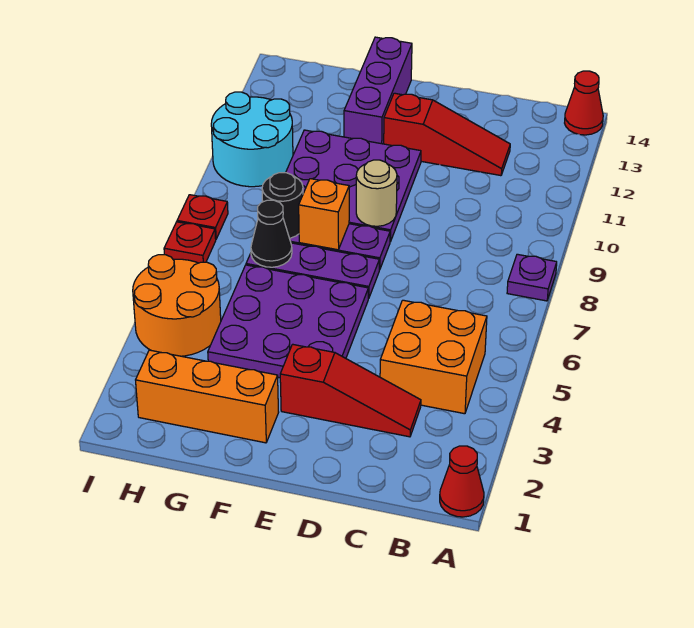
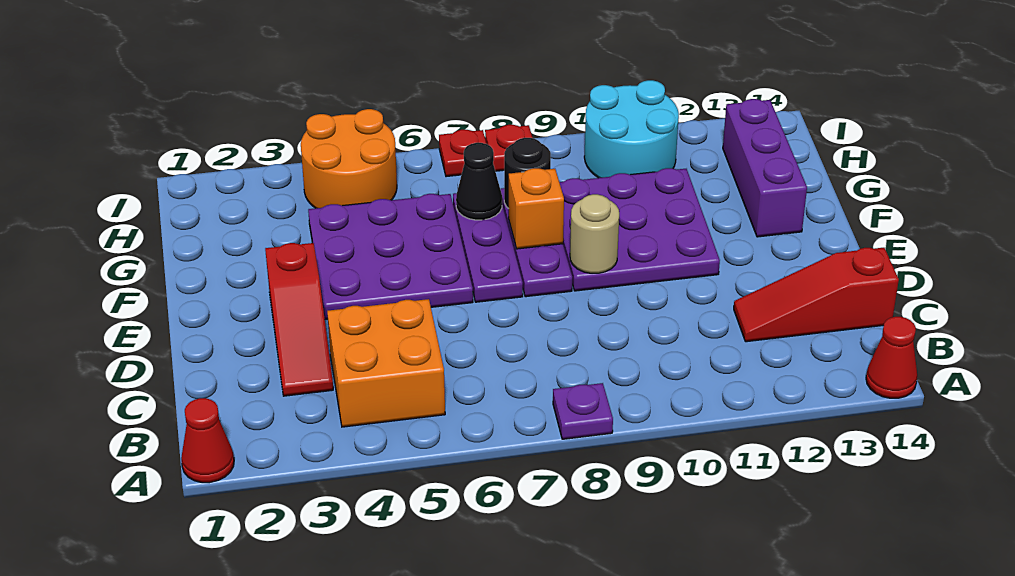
red slope C12:E12 level 1 top E -> red slope C12:C14 level 1 top 14
orange brick F2:H2 level 1 -> none
purple brick F12:F14 level 1 -> purple brick F13:H13 level 1

